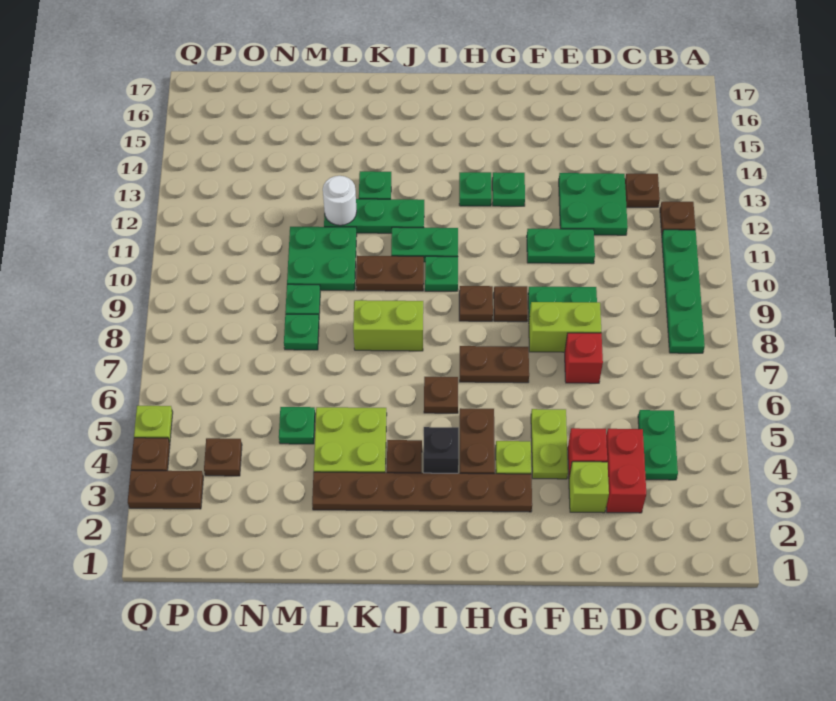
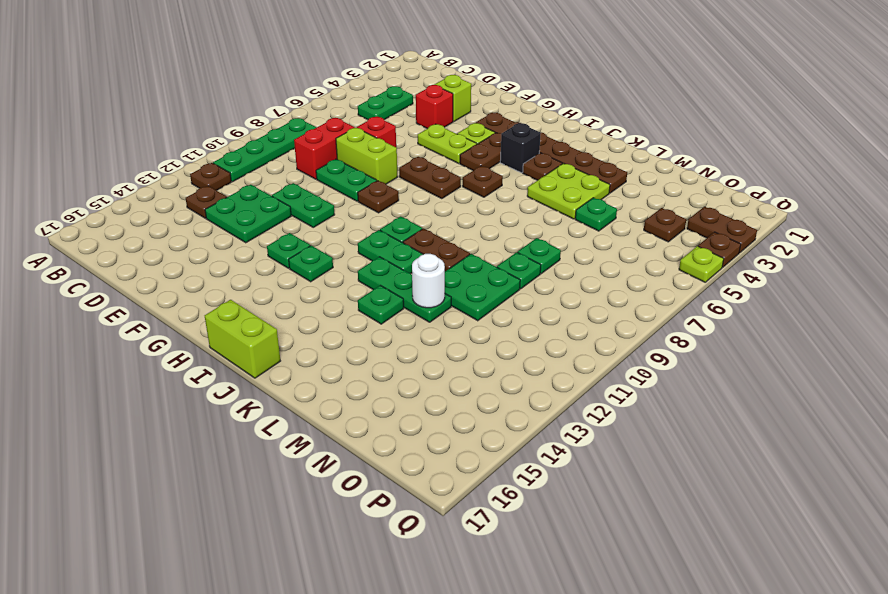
red brick D3:D4 level 1 -> red brick D8:D9 level 1
lime plate F4:F5 level 1 -> lime plate F5:G5 level 1
brown plate H9 level 1 -> none
lime brick J8:K8 level 1 -> lime brick I17:J17 level 1

